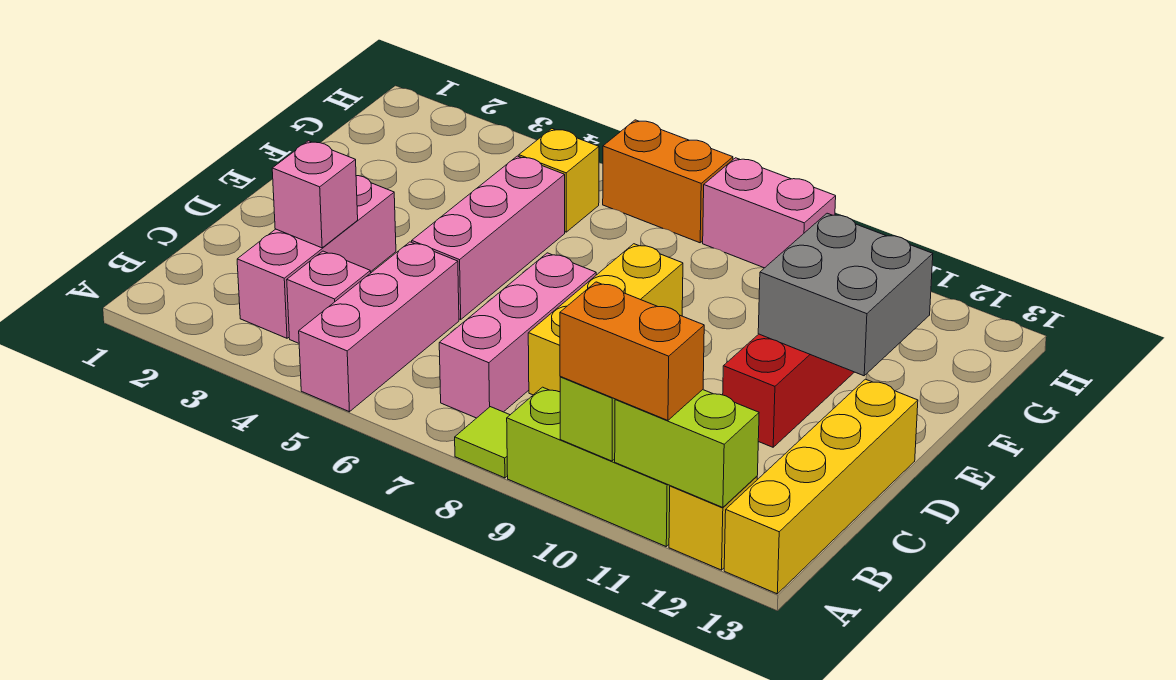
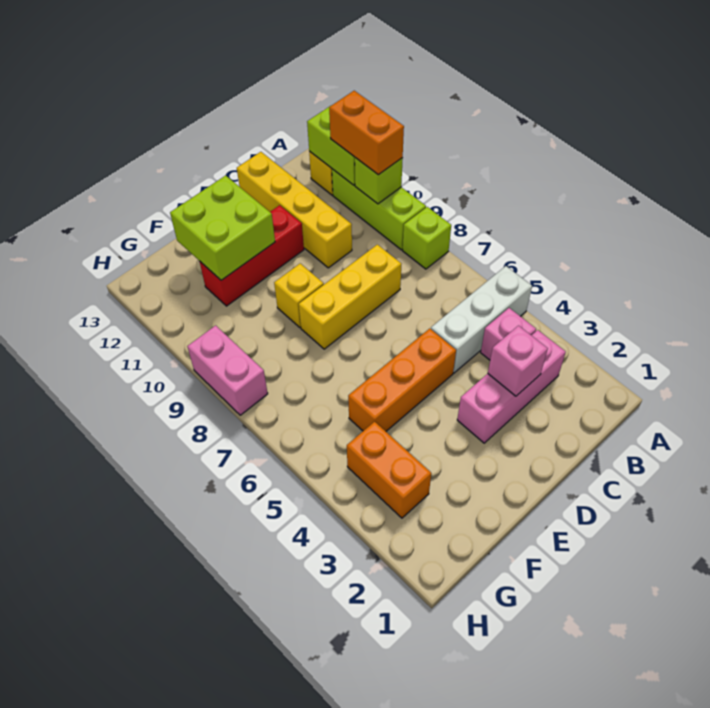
pink brick A5:C5 level 1 -> white brick A5:C5 level 1
lime tile A8 level 1 -> lime brick A8 level 1
yellow brick A13:D13 level 1 -> yellow brick C10:C13 level 1
pink brick B7:D7 level 1 -> none
pink brick D5:F5 level 1 -> orange brick D5:F5 level 1
grey brick E11:F12 level 2 -> lime brick E11:F12 level 2
yellow brick G5 level 1 -> yellow brick E9 level 1
orange brick H6:H7 level 1 -> orange brick G3:G4 level 1

